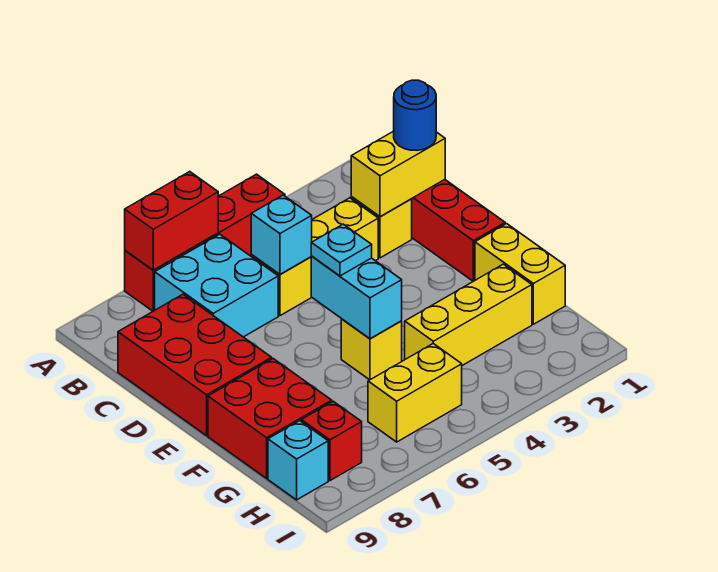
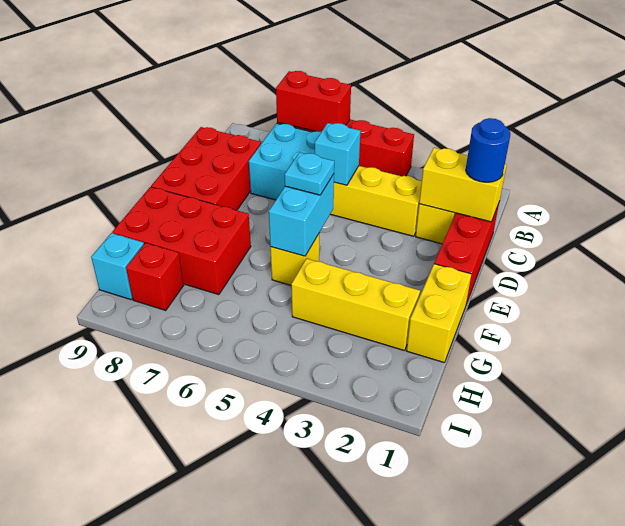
red brick F8:G9 level 1 -> red brick F7:G9 level 1
yellow brick H5:H6 level 1 -> none

